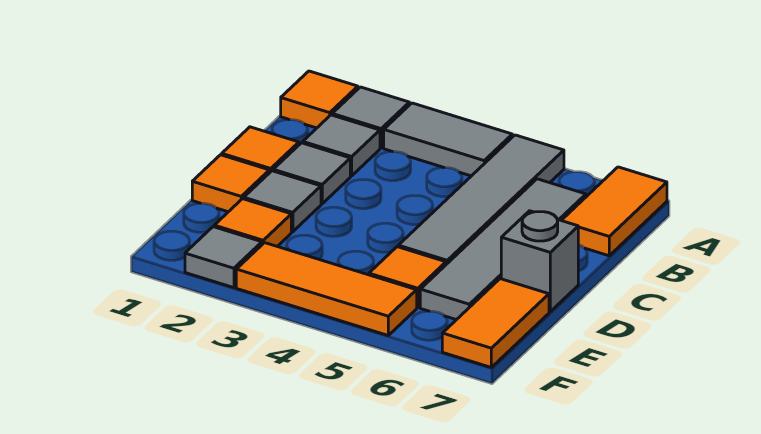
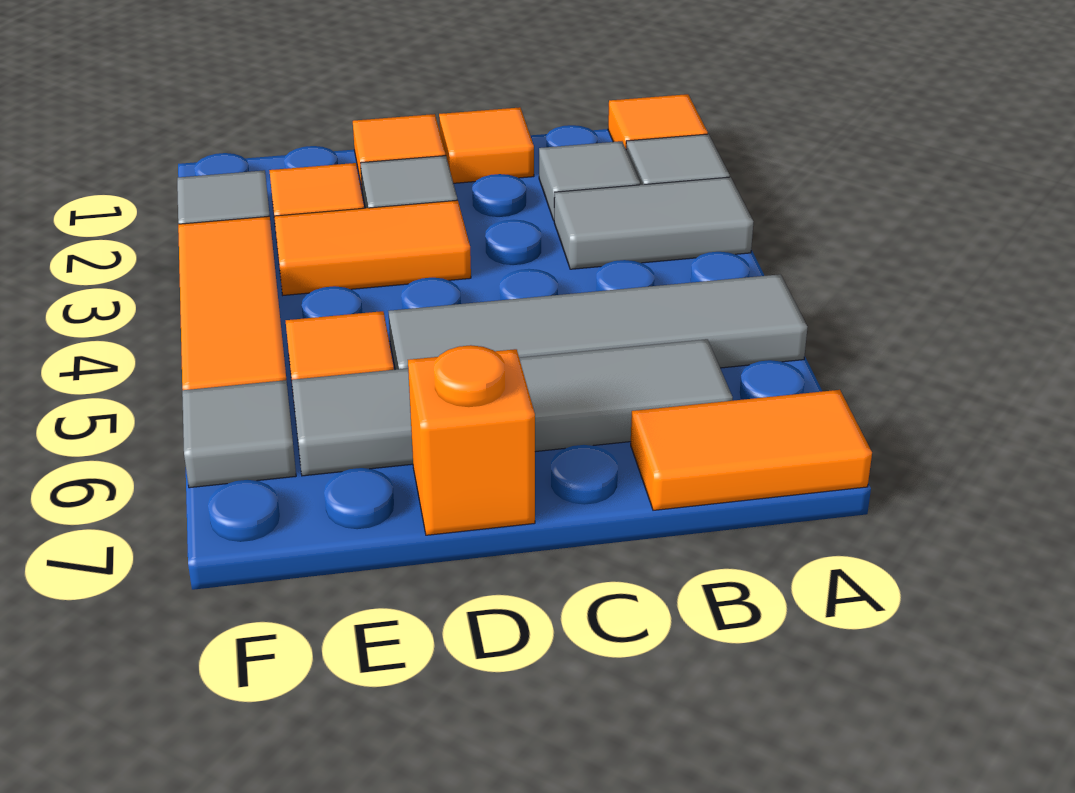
grey tile A3:A4 level 1 -> grey tile A3:B3 level 1
grey tile C2 level 1 -> grey tile F6 level 1
grey brick D7 level 1 -> orange brick D7 level 1
orange tile E7:F7 level 1 -> orange tile D3:E3 level 1

